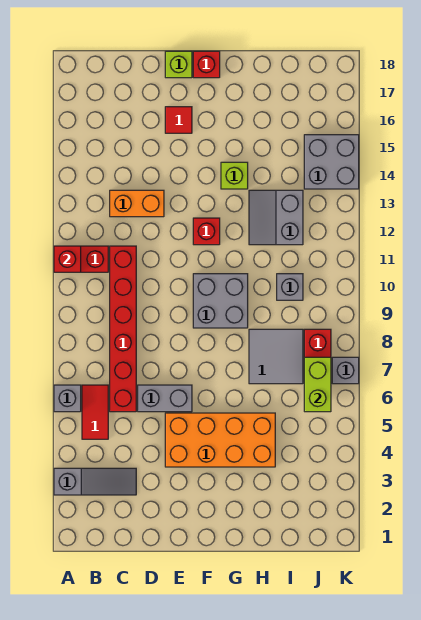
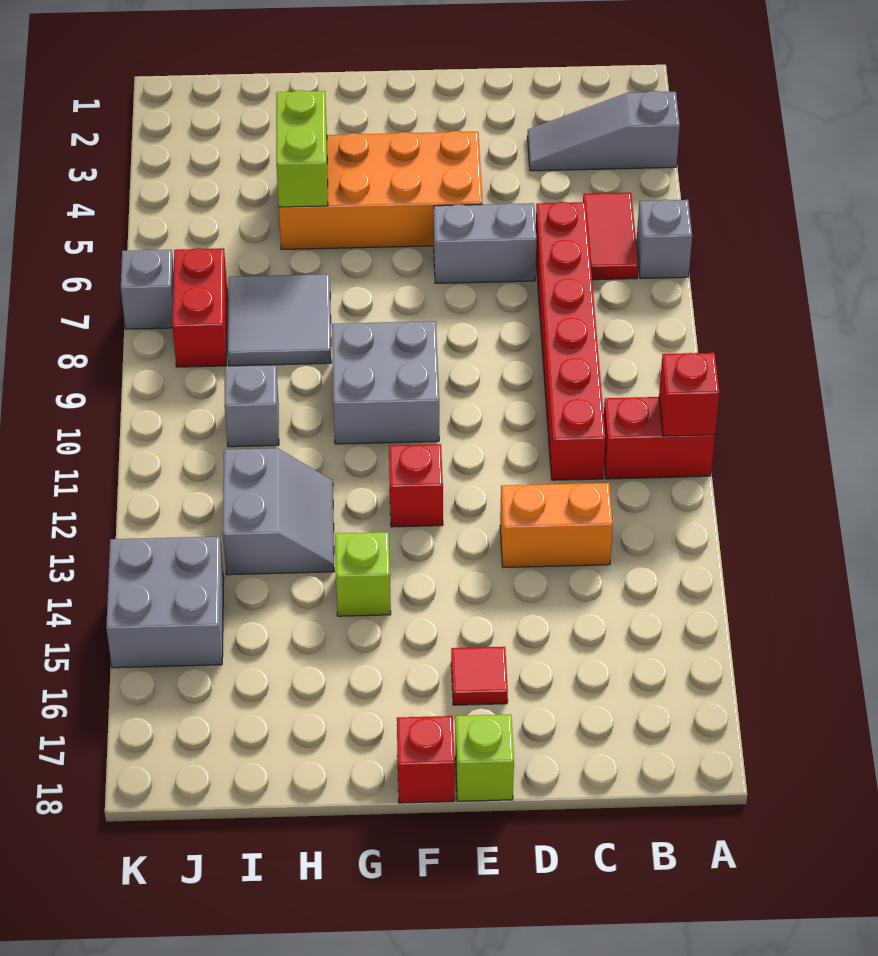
lime brick J6:J7 level 2 -> lime brick H4:H5 level 2

